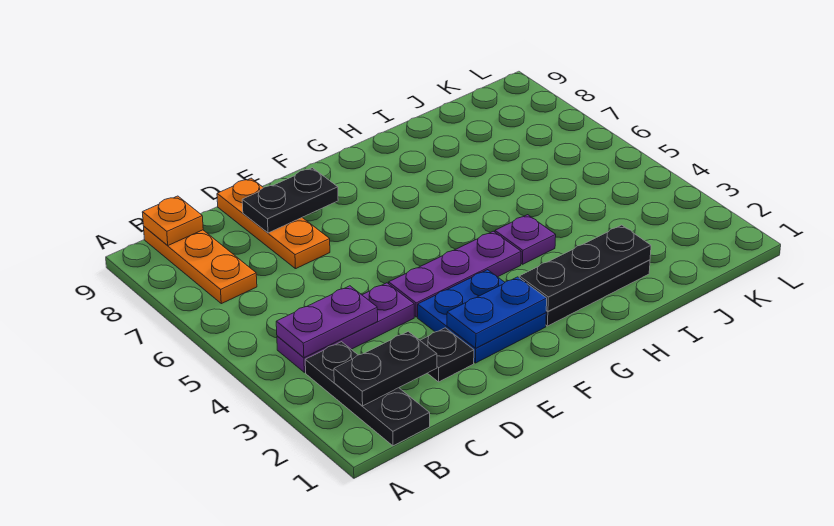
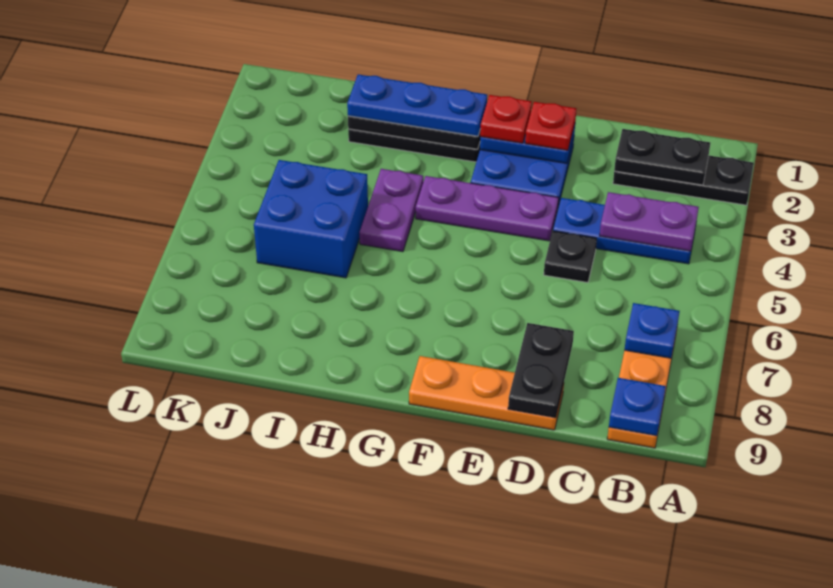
black plate B1:B3 level 1 -> black plate A2:C2 level 1
purple plate B4:D4 level 1 -> blue plate B4:D4 level 1
none -> blue plate B7 level 2
orange plate B9 level 2 -> blue plate B9 level 2
black plate D2 level 1 -> black plate D5 level 1
orange plate D7:D9 level 1 -> orange plate D9:F9 level 1
black plate D8:E8 level 2 -> black plate D8:D9 level 2
none -> red plate E2 level 3
none -> red plate F2 level 3
none -> blue plate G2:I2 level 3
purple plate H4 level 1 -> purple plate H4:H5 level 1
none -> blue brick I5:J6 level 1

